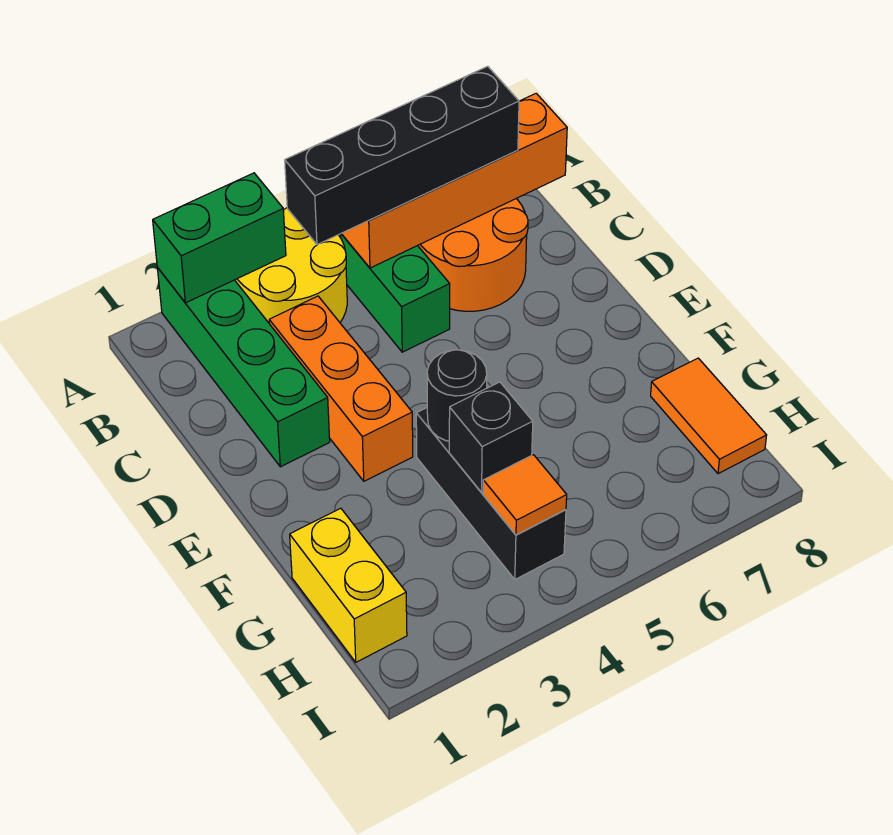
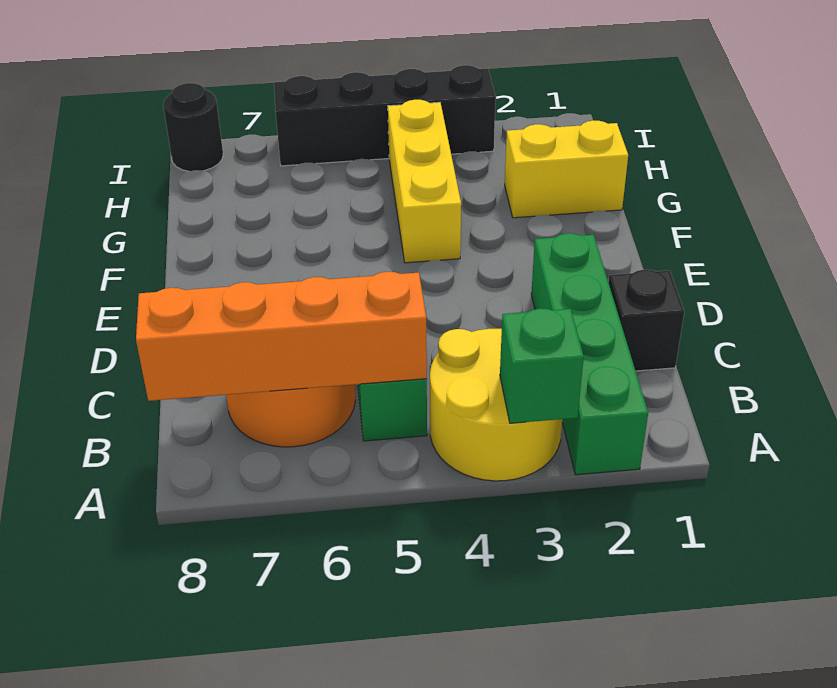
green brick A2:A3 level 2 -> green brick A3 level 2
black brick B4:B7 level 3 -> black brick I3:I6 level 1
orange brick C3:E3 level 1 -> none
black brick F4:H4 level 1 -> yellow brick F4:H4 level 1
black round brick F4 level 2 -> black round brick I8 level 1
yellow brick G1:H1 level 1 -> yellow brick G1:G2 level 1
black brick G4 level 2 -> black brick C1 level 1
orange tile G8:H8 level 1 -> none
orange tile H4 level 2 -> none

